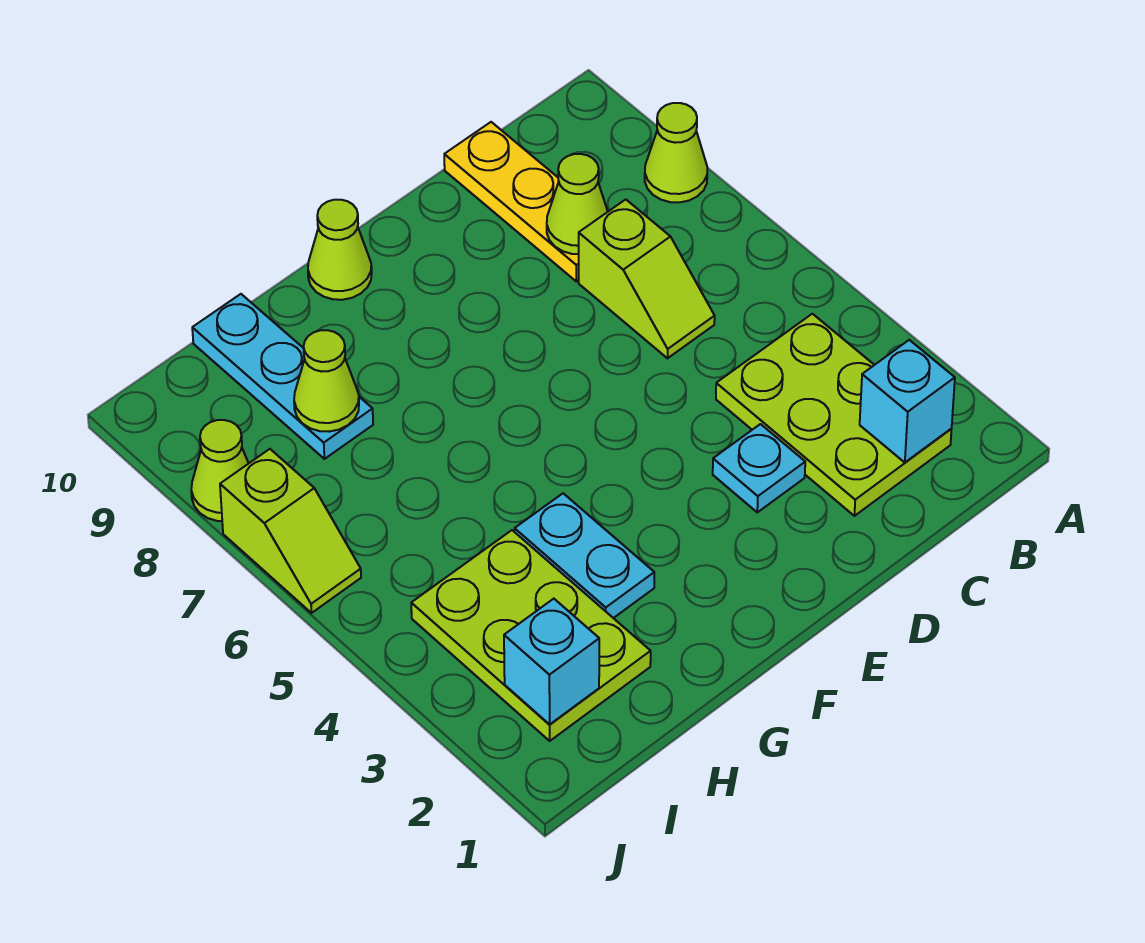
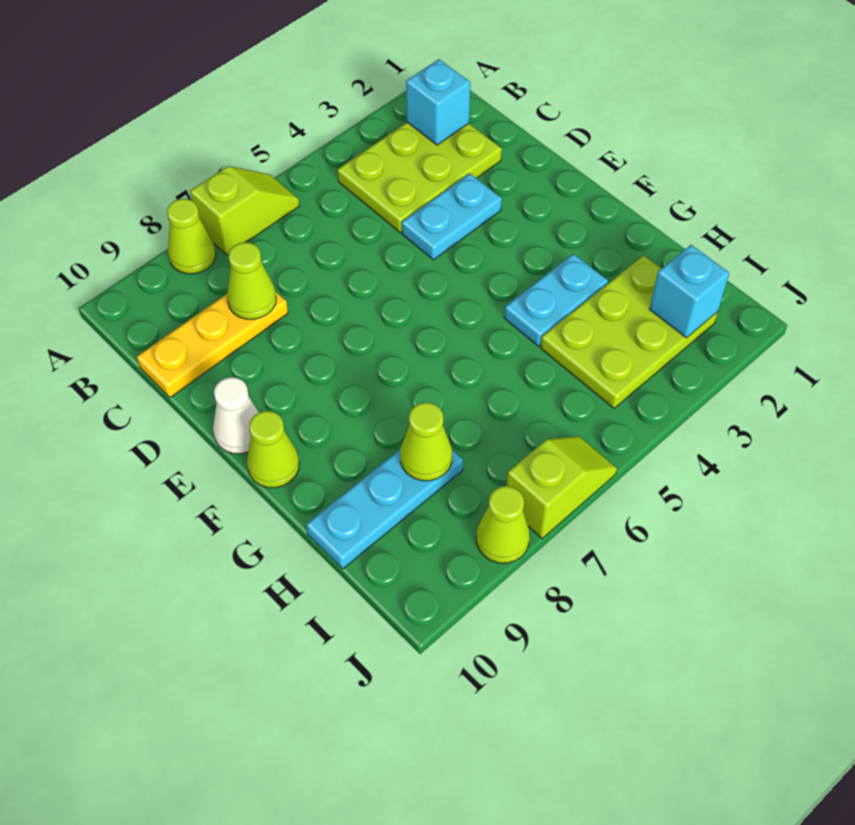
lime slope C6:C7 level 1 top 7 -> lime slope A6:A7 level 1 top 7
cyan plate D3 level 1 -> cyan plate D3:D4 level 1
none -> white cone E10 level 1

